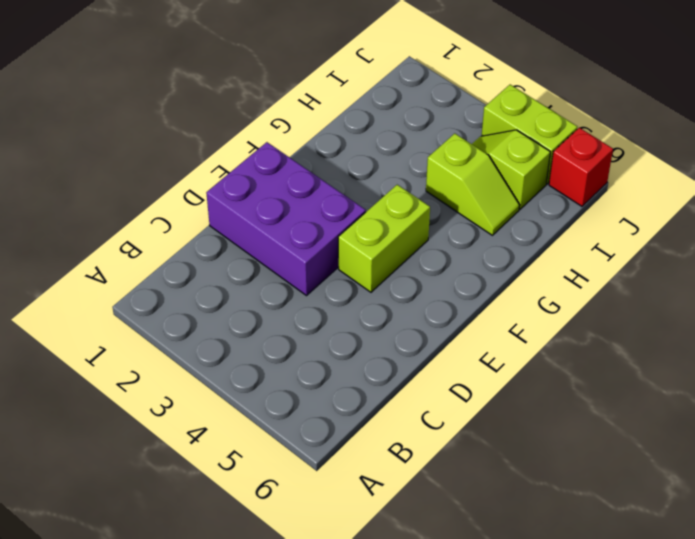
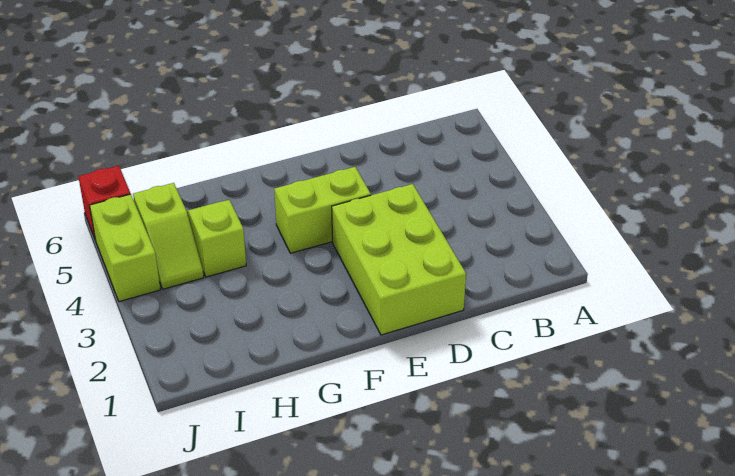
purple brick D1:E3 level 1 -> lime brick D1:E3 level 1

